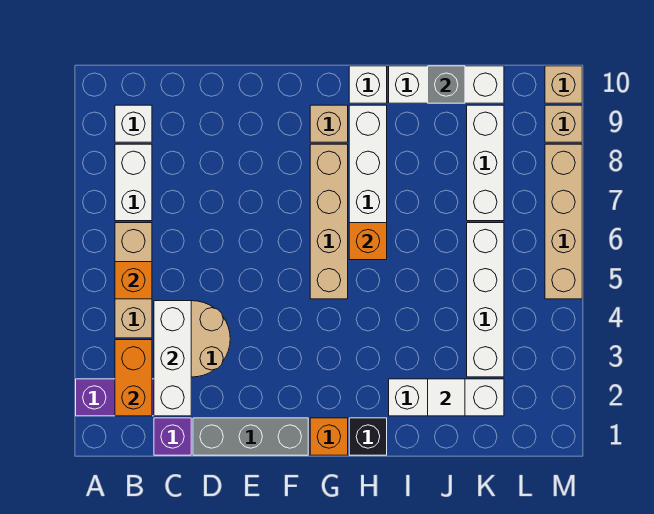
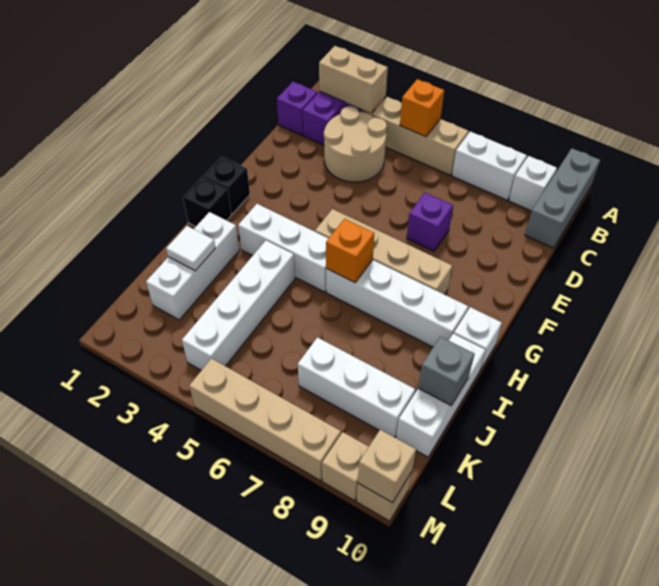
orange brick B2:B3 level 2 -> tan brick B2:B3 level 2
white brick C2:C4 level 2 -> white brick H3:H5 level 1
grey brick D1:F1 level 1 -> grey brick A10:C10 level 1
none -> purple brick E7 level 1
orange brick G1 level 1 -> black brick G1 level 1
tan brick G9 level 1 -> tan brick M10 level 2
white brick K3:K6 level 1 -> white brick I4:L4 level 1

